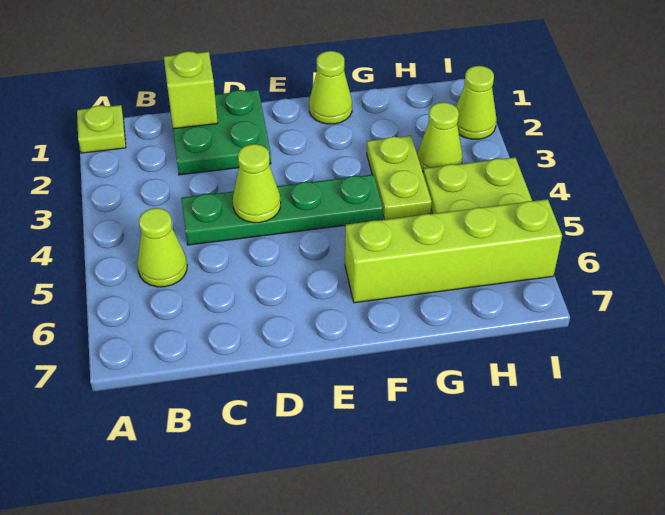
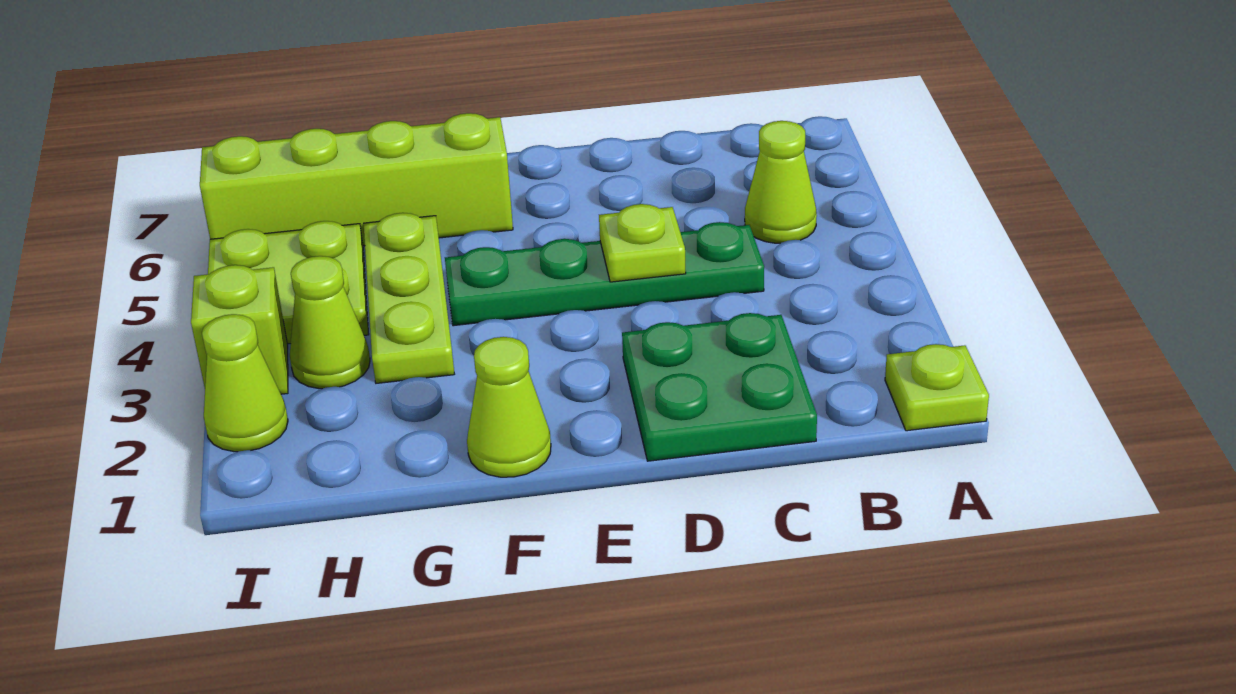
lime brick C1 level 2 -> lime brick I3 level 1
lime cone D4 level 2 -> lime plate D4 level 2
lime plate G3:G4 level 1 -> lime plate G3:G5 level 1

